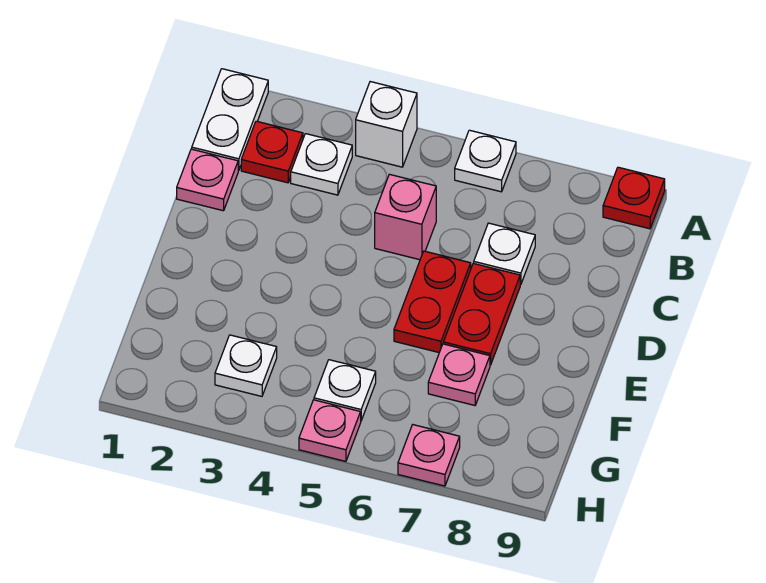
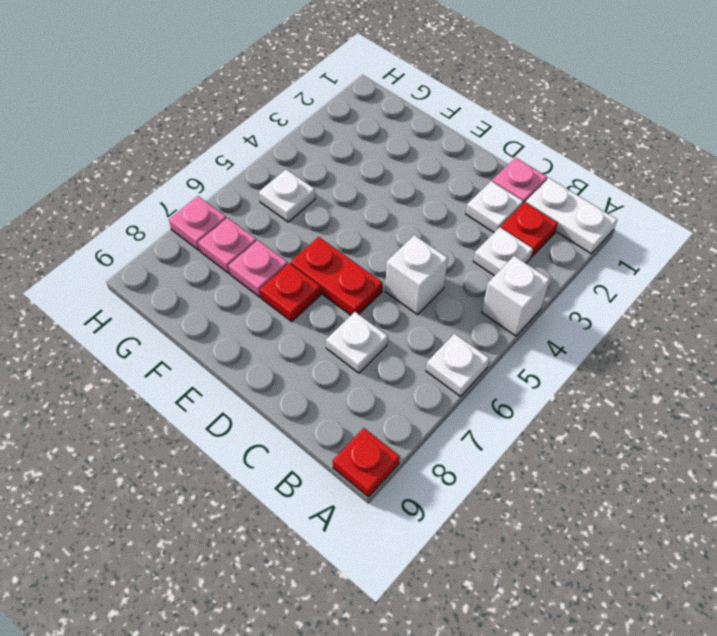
pink brick C5 level 1 -> white brick C5 level 1
red plate D7:E7 level 1 -> red plate E7 level 1
white plate G3 level 1 -> white plate C2 level 1
pink plate H5 level 1 -> pink plate G7 level 1

